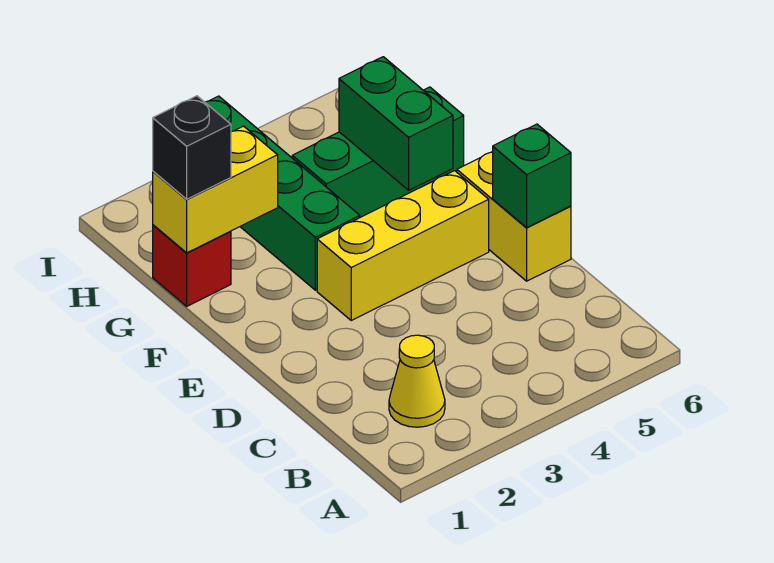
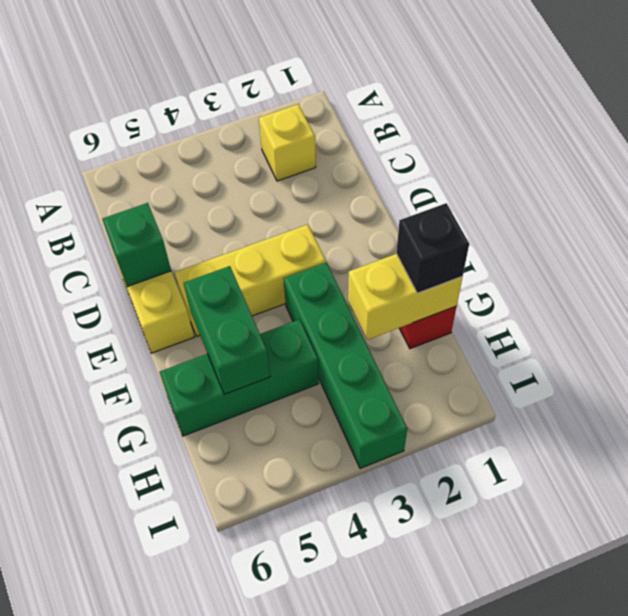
yellow cone B2 level 1 -> yellow brick B2 level 1

